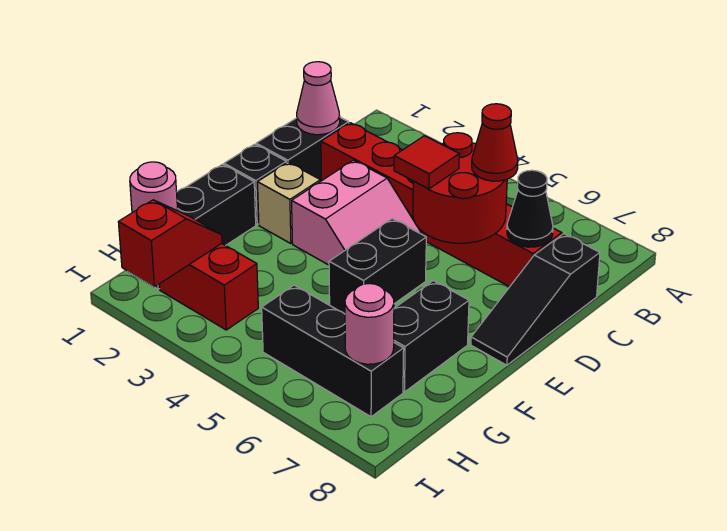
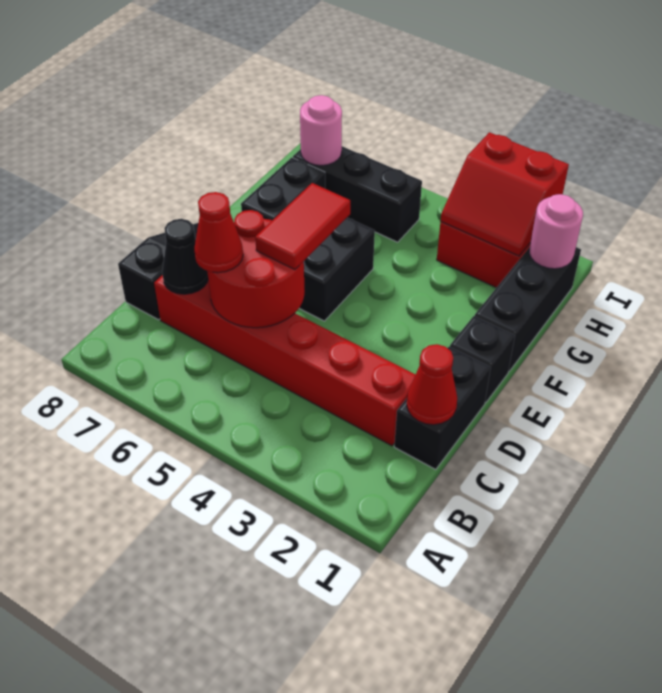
pink cone C1 level 2 -> red cone C1 level 2
pink slope D3:E4 level 1 top 3 -> none
red tile D5 level 3 -> red tile D5:E5 level 3
tan brick E2 level 1 -> none
red slope H2:I2 level 2 top I -> red slope H2:I3 level 2 top I

